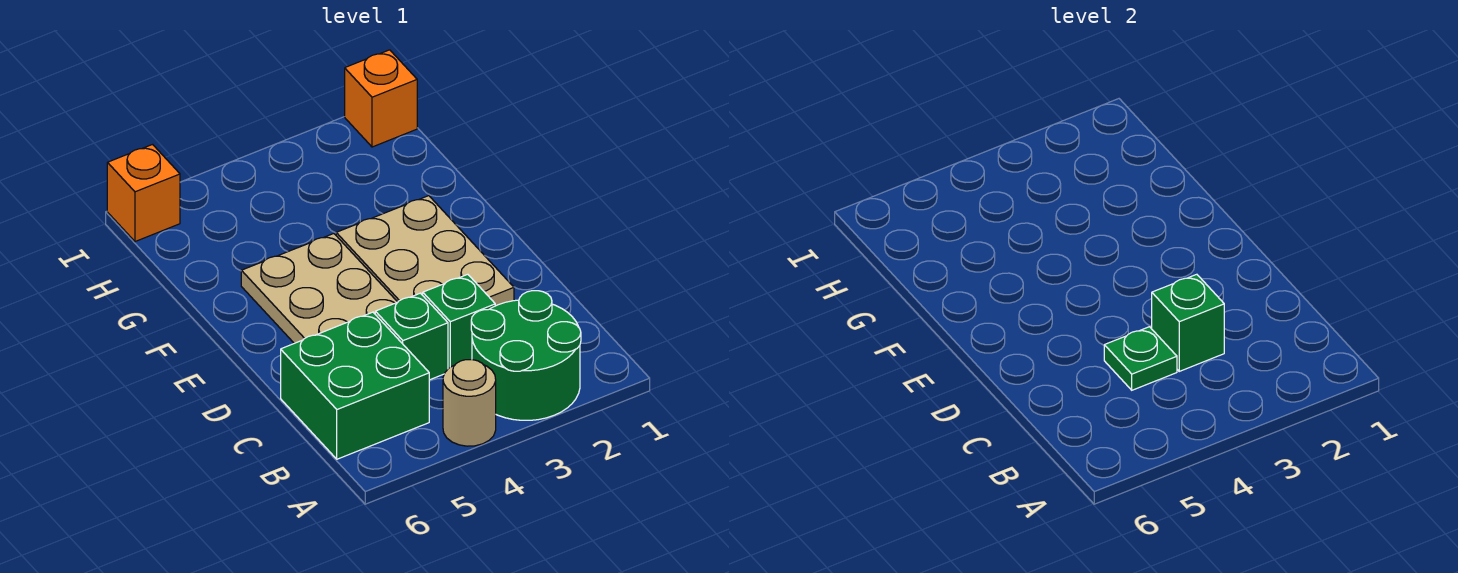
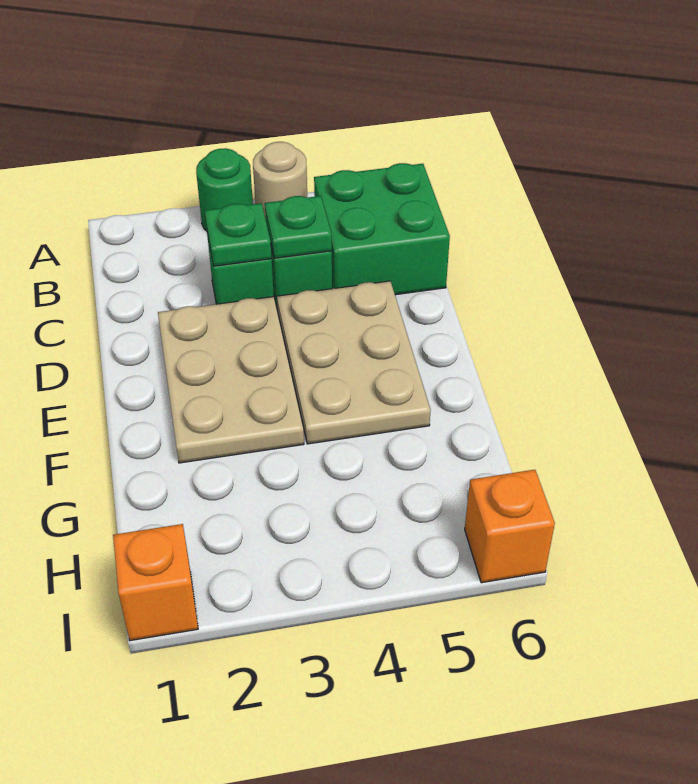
green round brick A2:B3 level 1 -> green round brick A3 level 1
green brick C3 level 2 -> green plate C3 level 2

